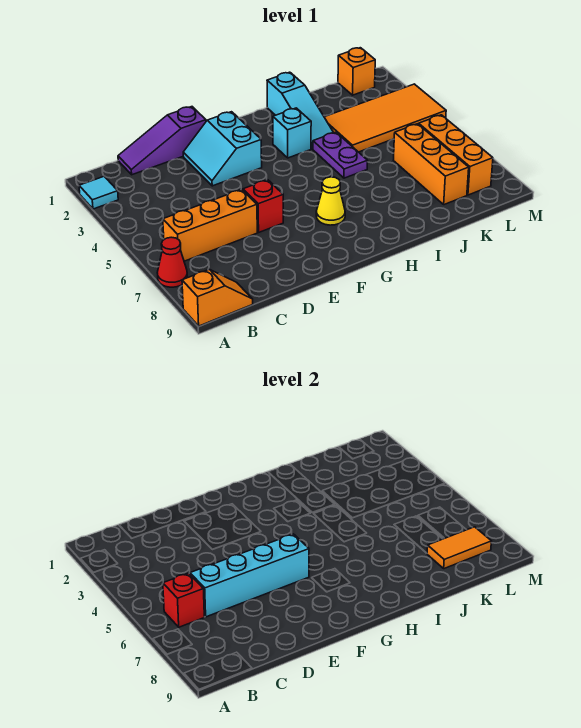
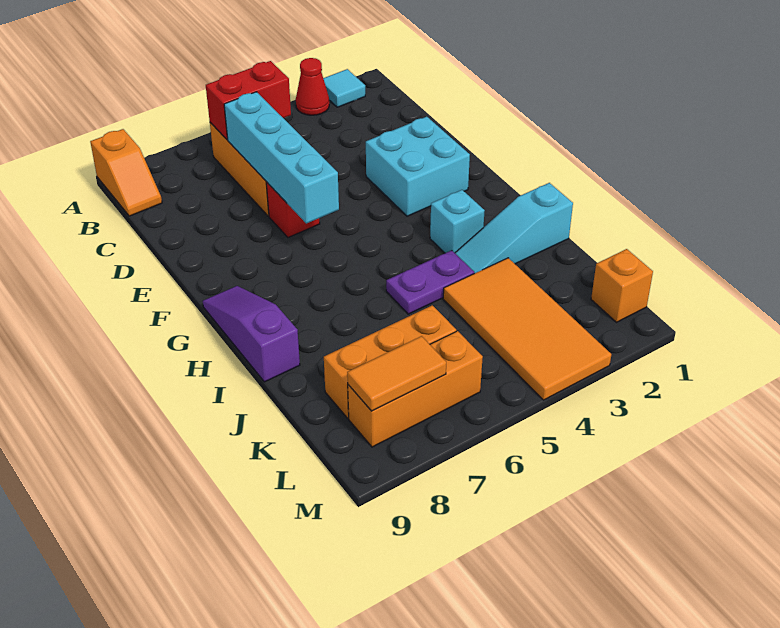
red cone A7 level 1 -> red cone A3 level 1
red brick B6 level 2 -> red brick B5:B6 level 2
purple slope C1:E1 level 1 top E -> purple slope G9:I9 level 1 top I
cyan slope E2:F3 level 1 top F -> cyan brick E2:F3 level 1
yellow cone G7 level 1 -> none
orange tile K8:L8 level 2 -> orange tile L7:L8 level 2

